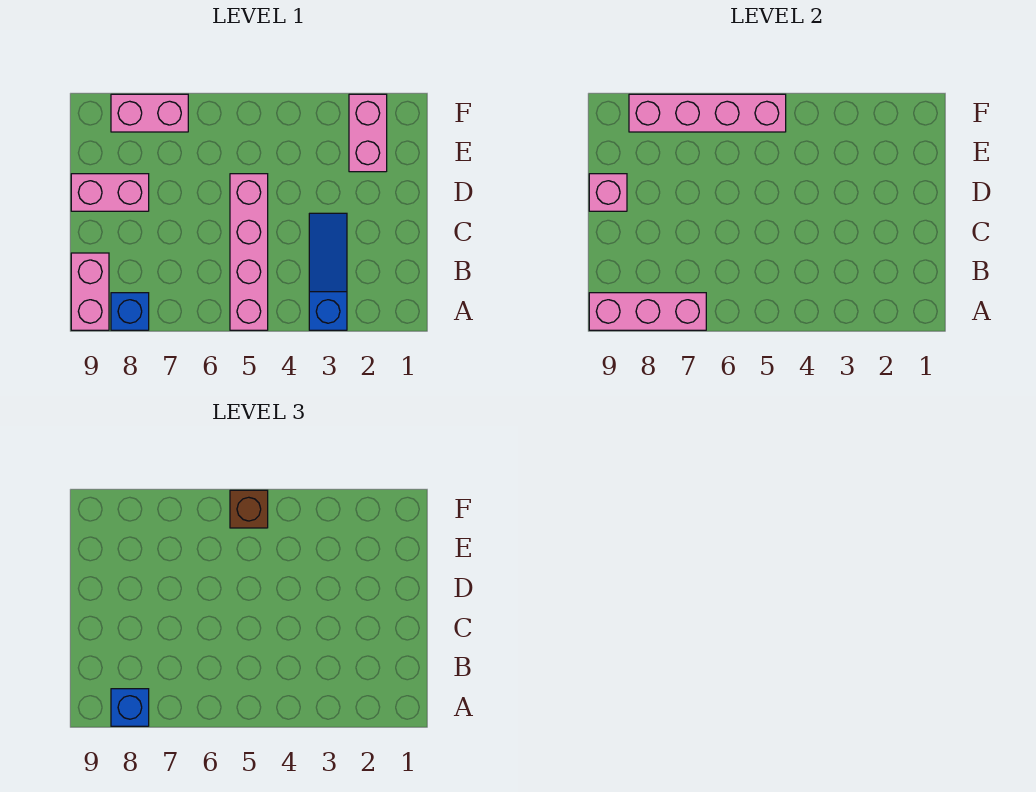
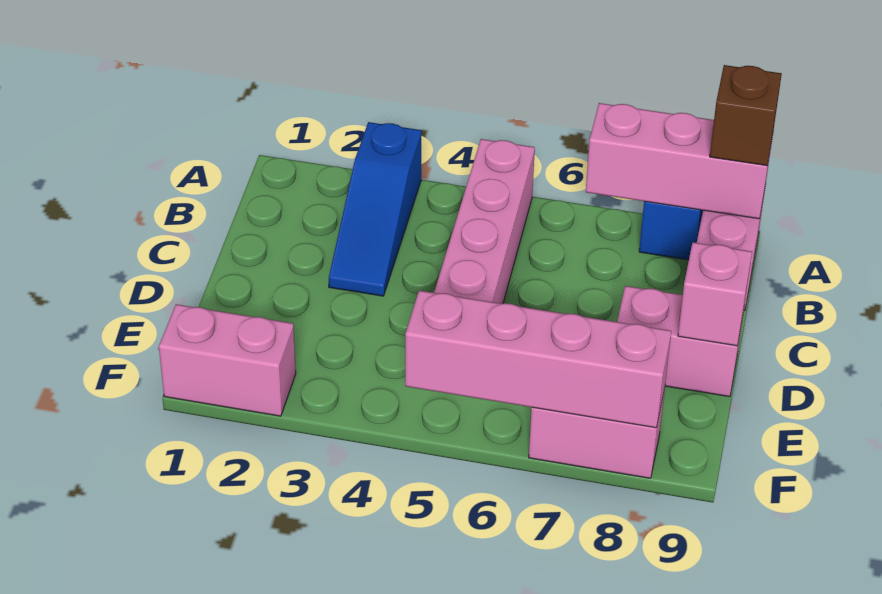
blue brick A8 level 3 -> none
pink brick E2:F2 level 1 -> pink brick F1:F2 level 1
brown brick F5 level 3 -> brown brick A9 level 3

